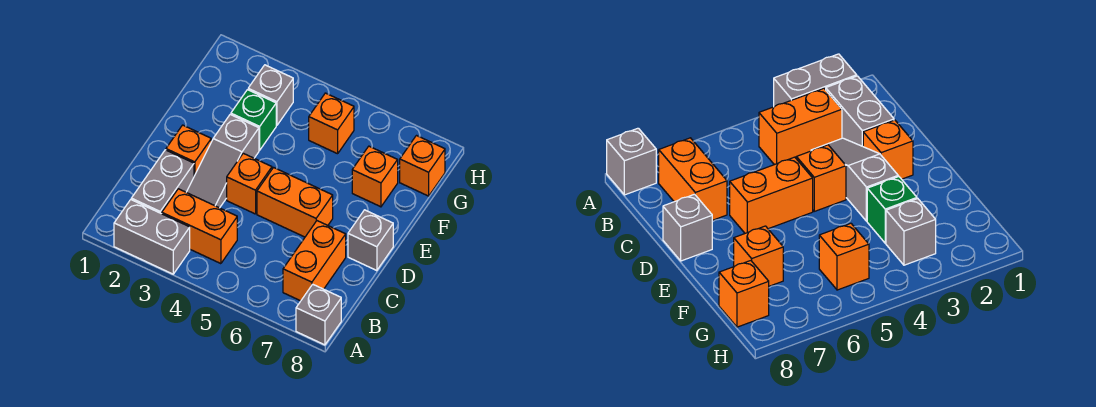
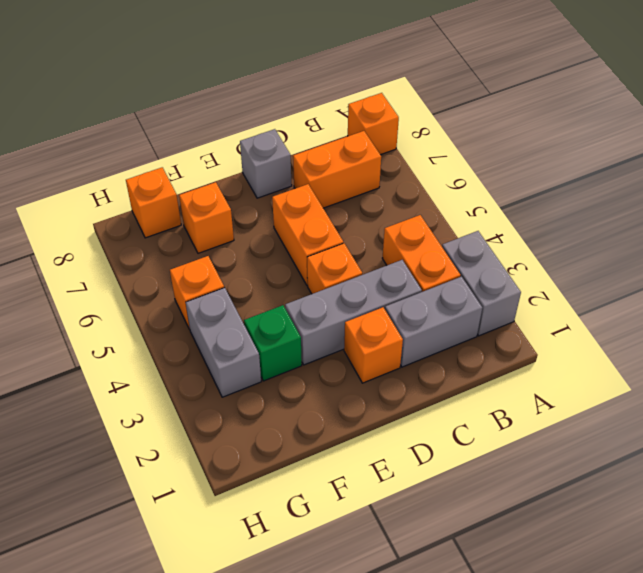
grey brick A8 level 1 -> orange brick A8 level 1
grey slope C3:E3 level 1 top E -> grey brick C3:E3 level 1
grey brick G3 level 1 -> grey brick G3:G4 level 1

